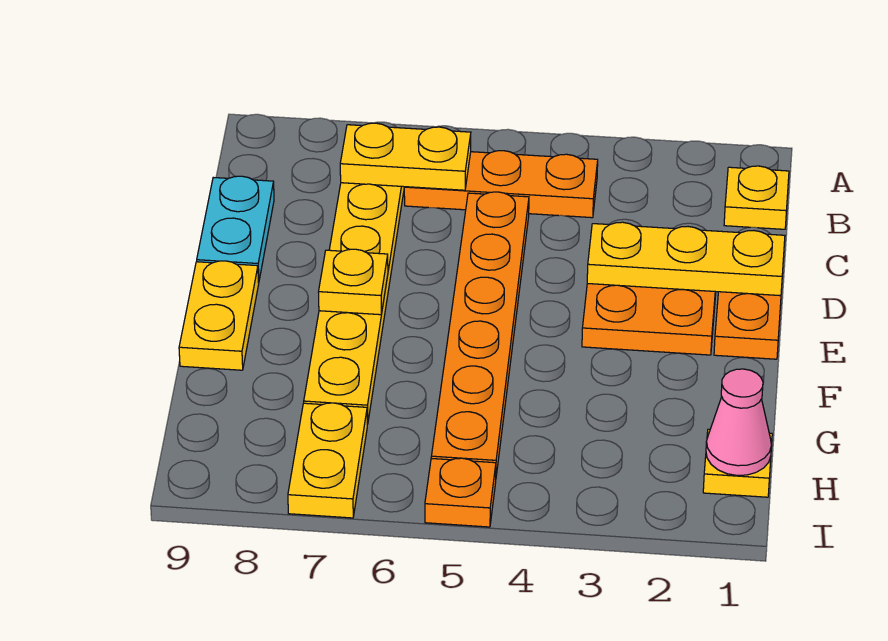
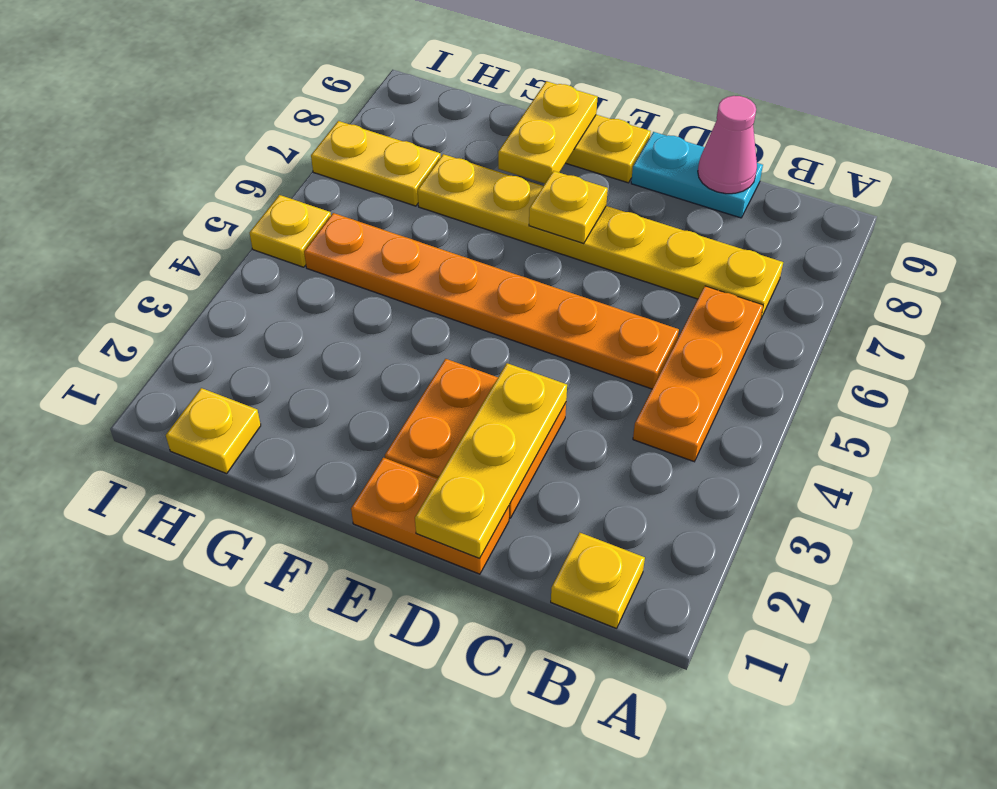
yellow plate B6:B7 level 2 -> yellow plate F8:F9 level 2
pink cone H1 level 2 -> pink cone C9 level 2
orange plate I5 level 1 -> yellow plate I5 level 1

